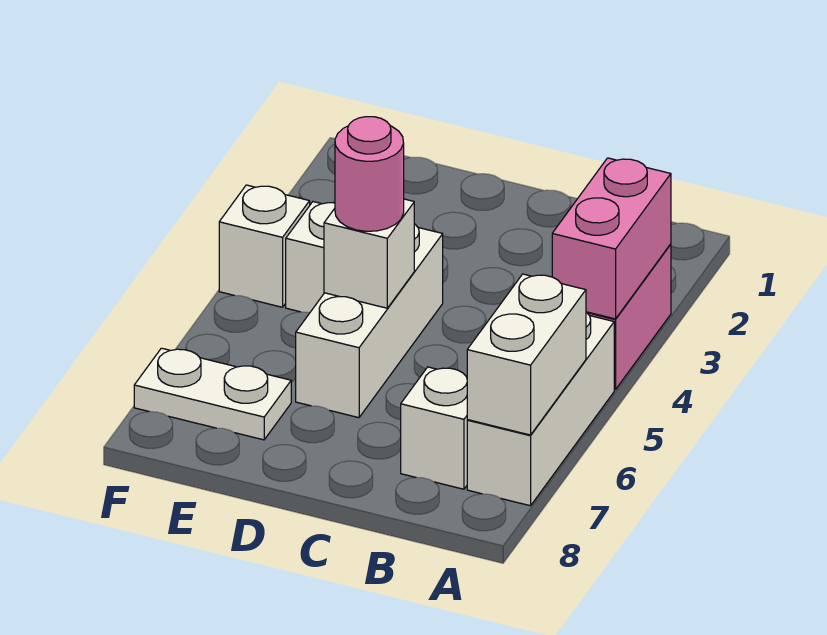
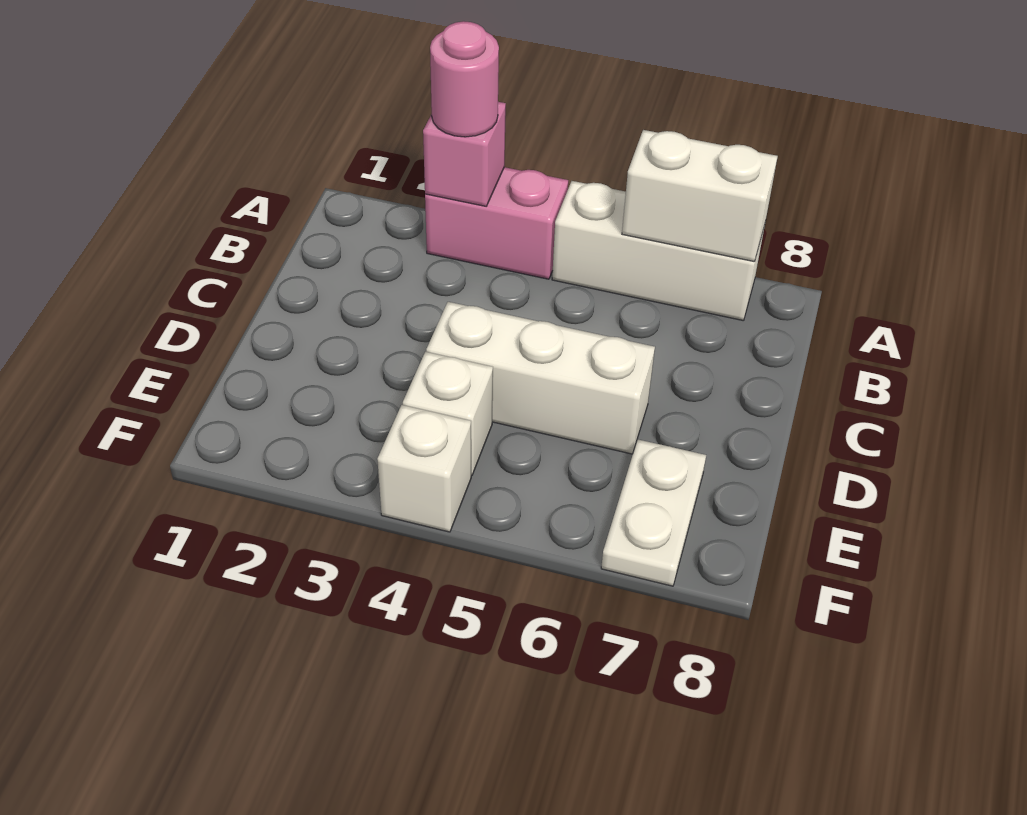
pink brick A3:A4 level 2 -> pink brick A3 level 2
white brick B7 level 1 -> none
white brick D5 level 2 -> none
pink round brick D5 level 3 -> pink round brick A3 level 3

